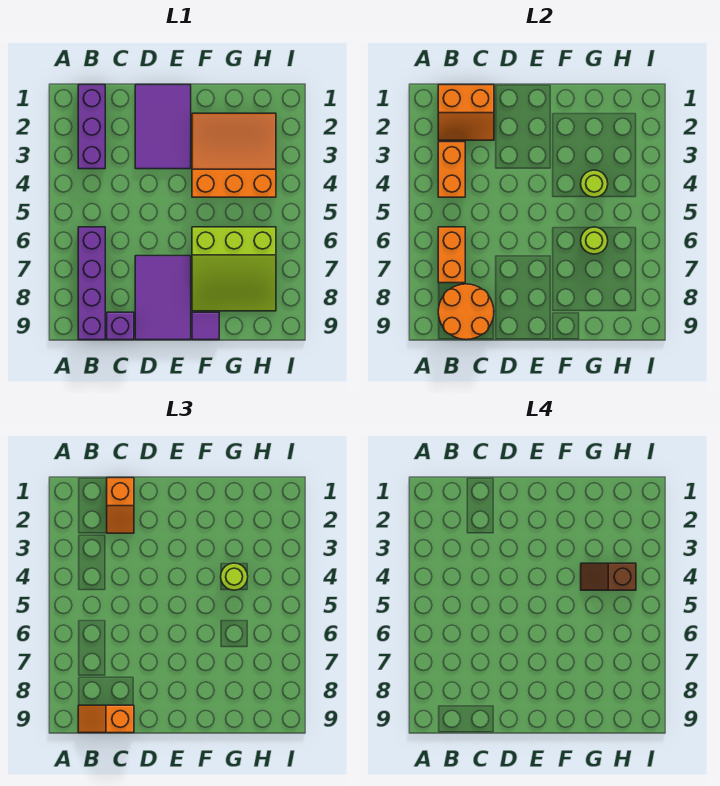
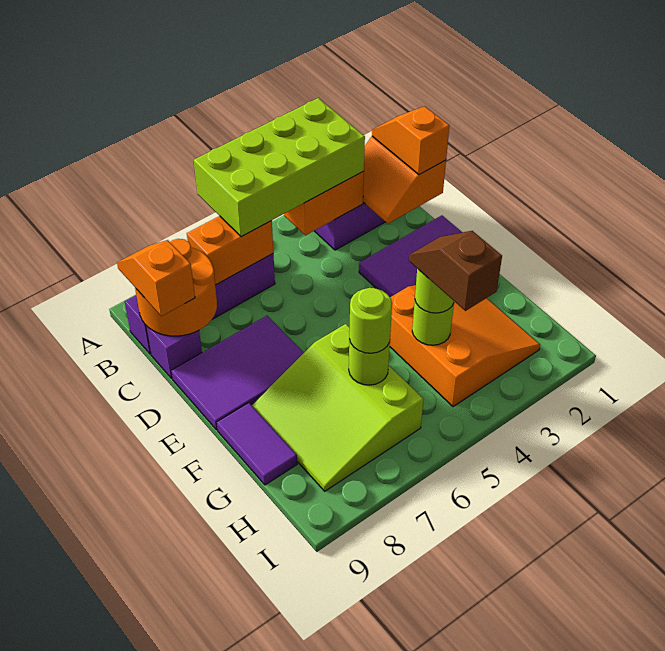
none -> lime brick A3:B6 level 3
orange slope C1:C2 level 3 top 1 -> orange slope B1:C1 level 3 top C
purple tile F9 level 1 -> purple tile F9:G9 level 1
none -> lime round brick G6 level 3

